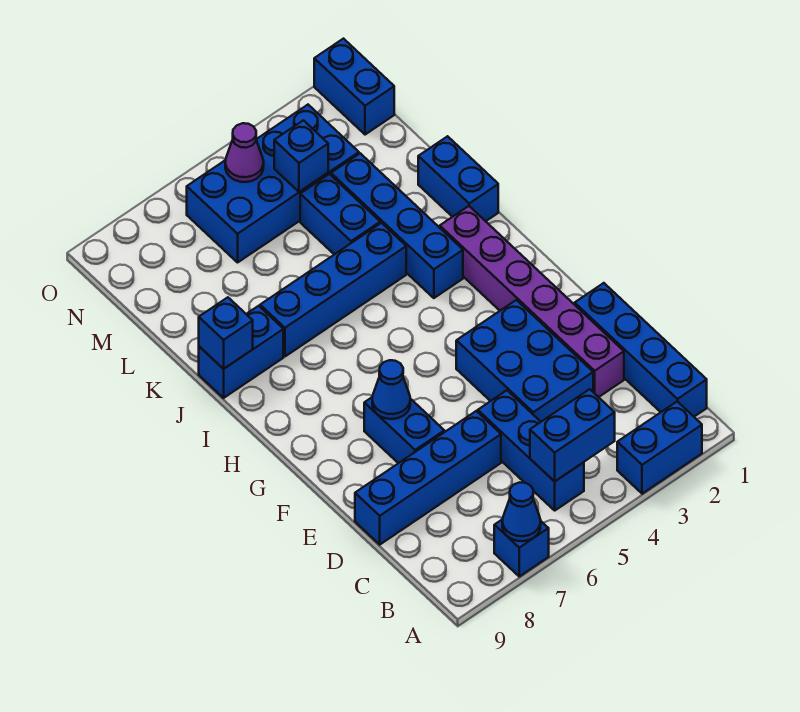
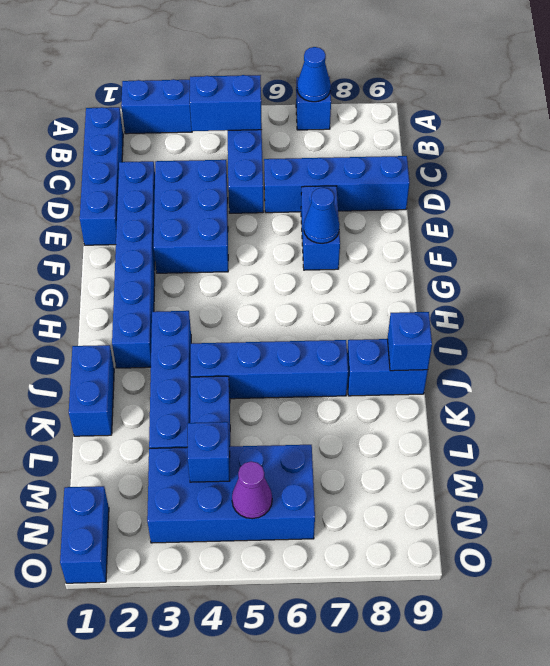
purple brick D2:I2 level 1 -> blue brick D2:I2 level 1

